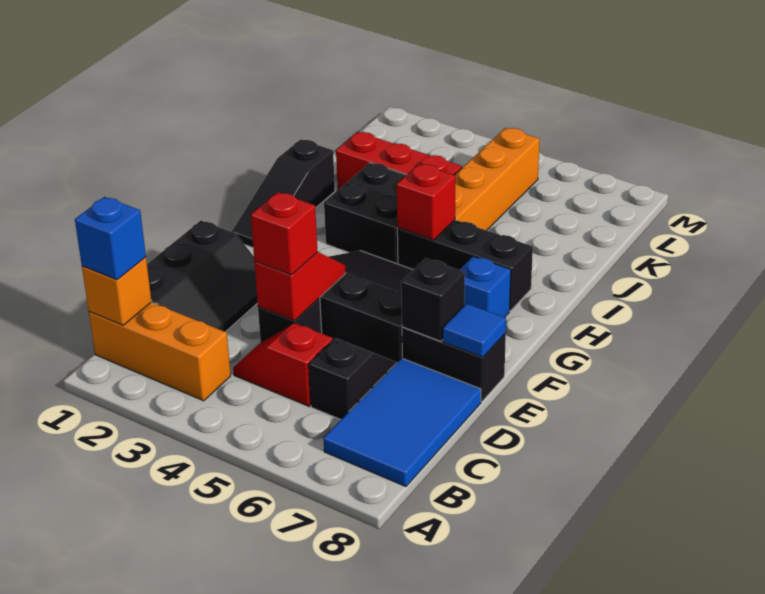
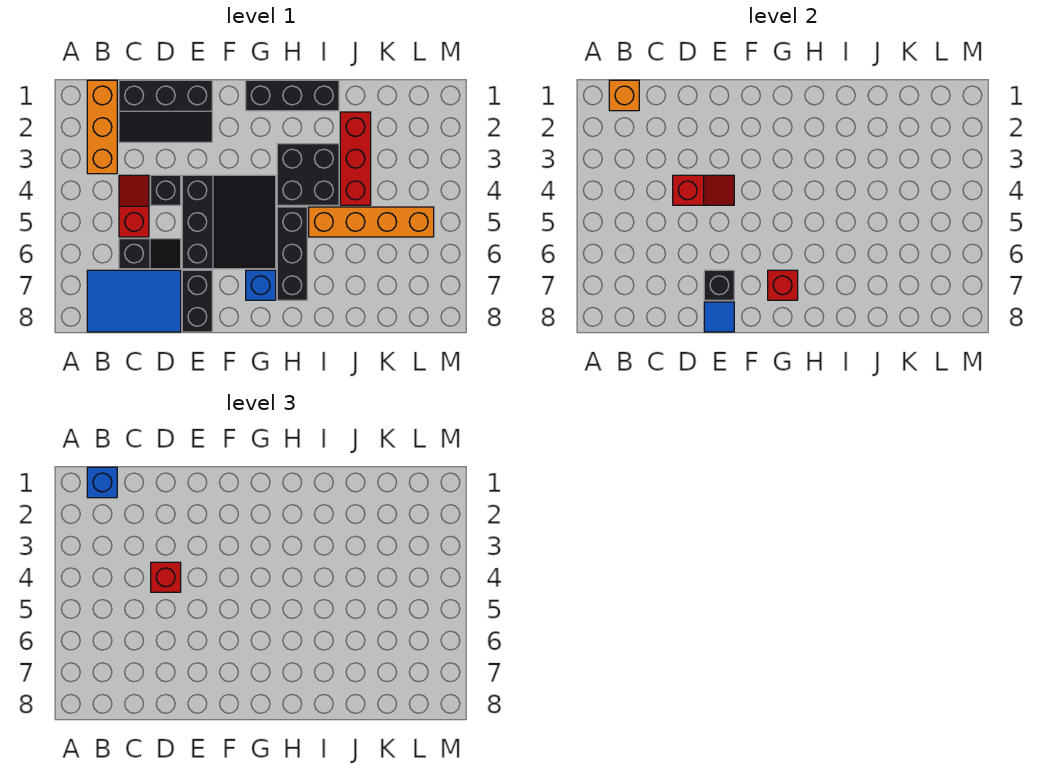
black slope G1:I1 level 1 top I -> black brick G1:I1 level 1
red brick H5 level 2 -> red brick G7 level 2

